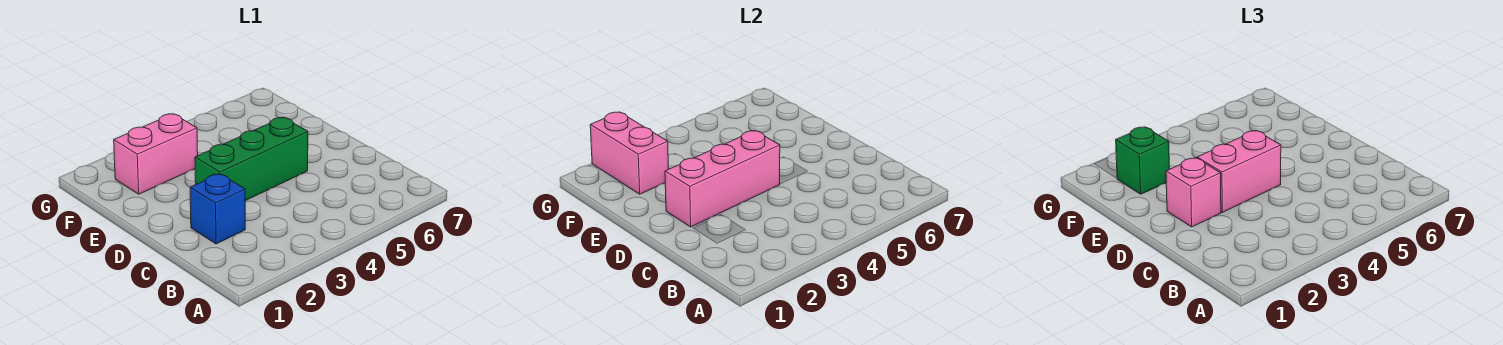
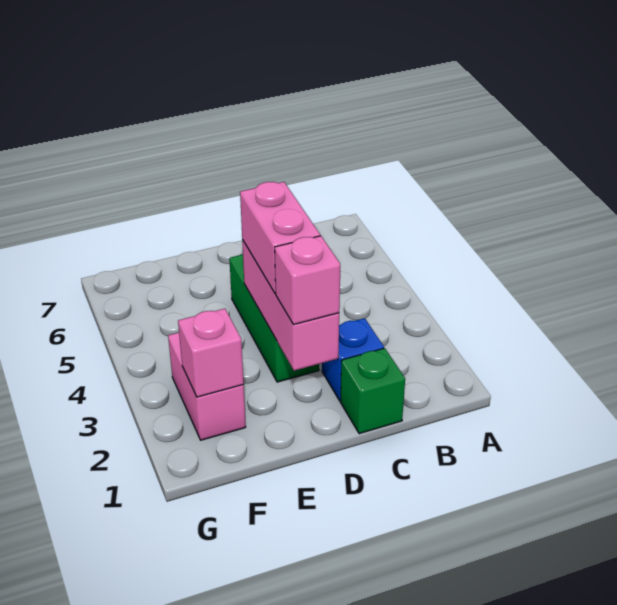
pink brick F2:G2 level 2 -> pink brick F2 level 2
green brick F2 level 3 -> green brick C1 level 1

